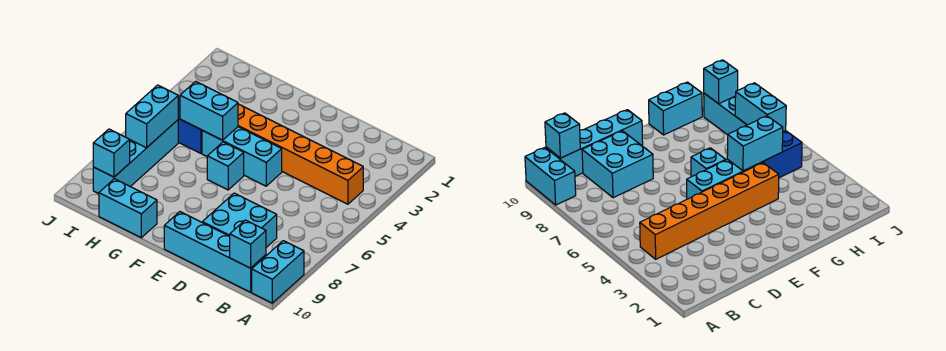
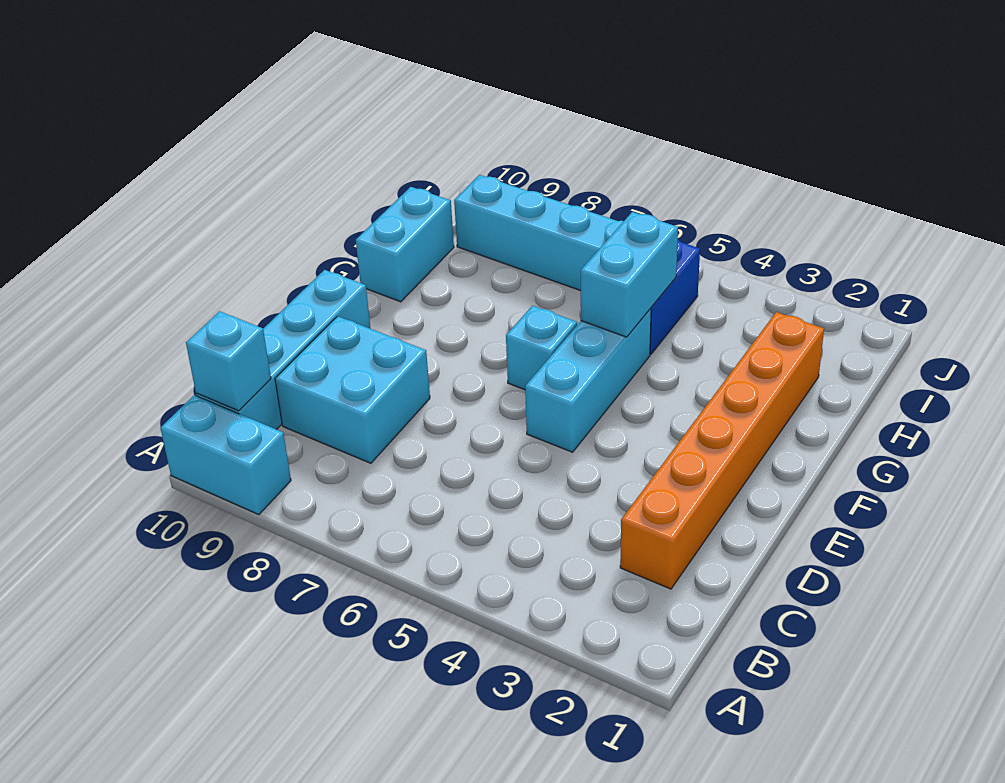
orange brick B4:G4 level 1 -> orange brick C2:H2 level 1
cyan brick I6:I7 level 2 -> none
cyan brick I9 level 2 -> none

